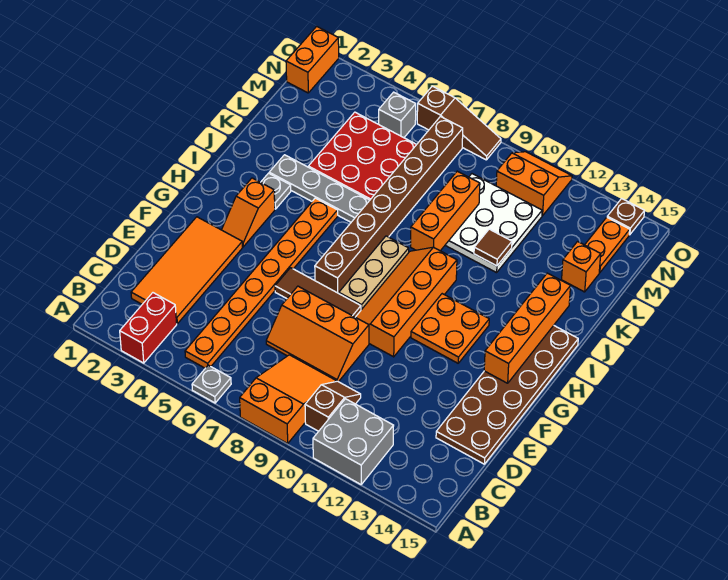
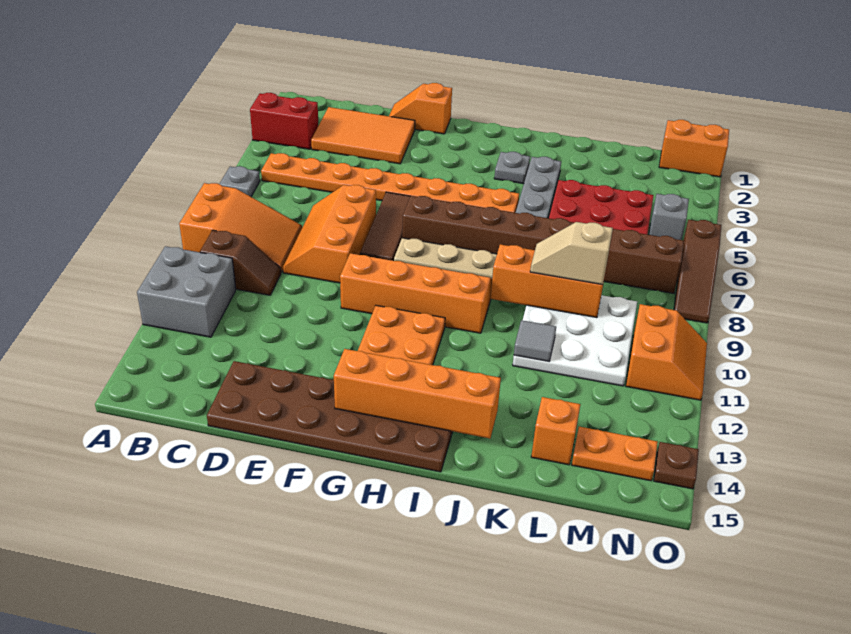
orange tile C2:F3 level 1 -> orange tile C2:E3 level 1
orange slope G3:H3 level 1 top H -> orange slope E1:F1 level 1 top F
none -> tan slope K9:L9 level 3 top L
brown tile K11 level 2 -> grey tile K11 level 2

